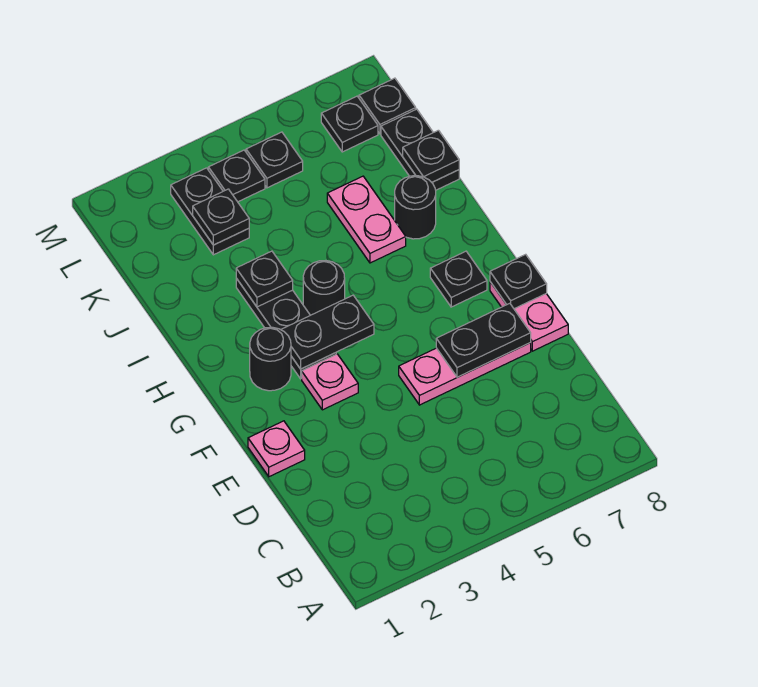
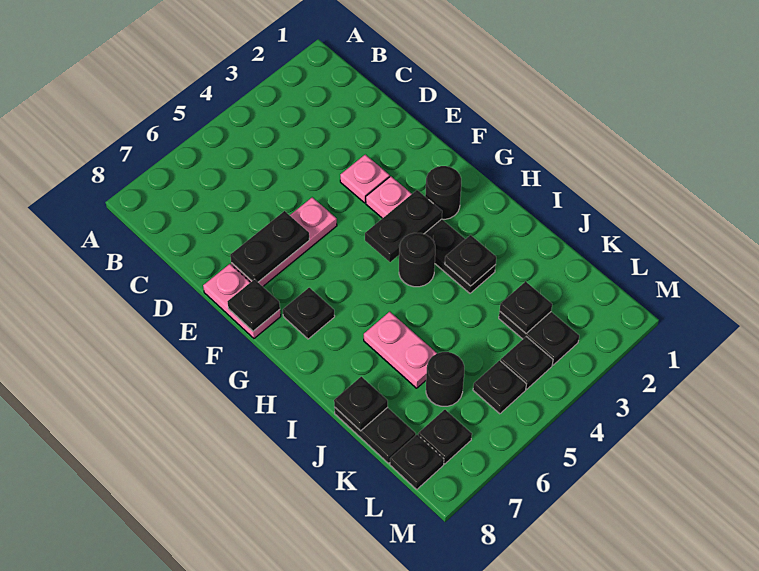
pink plate E1 level 1 -> pink plate E3 level 1
black round brick I7 level 1 -> black round brick K6 level 1

